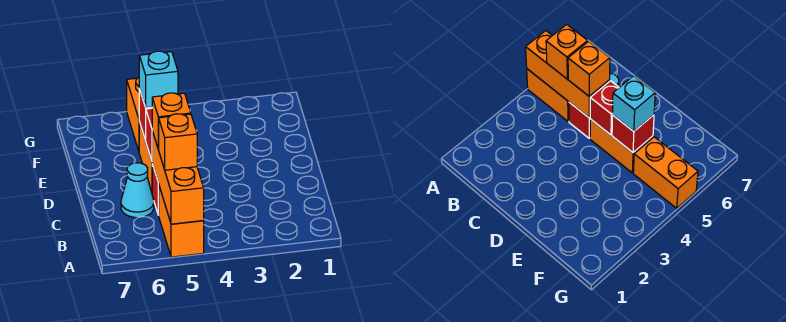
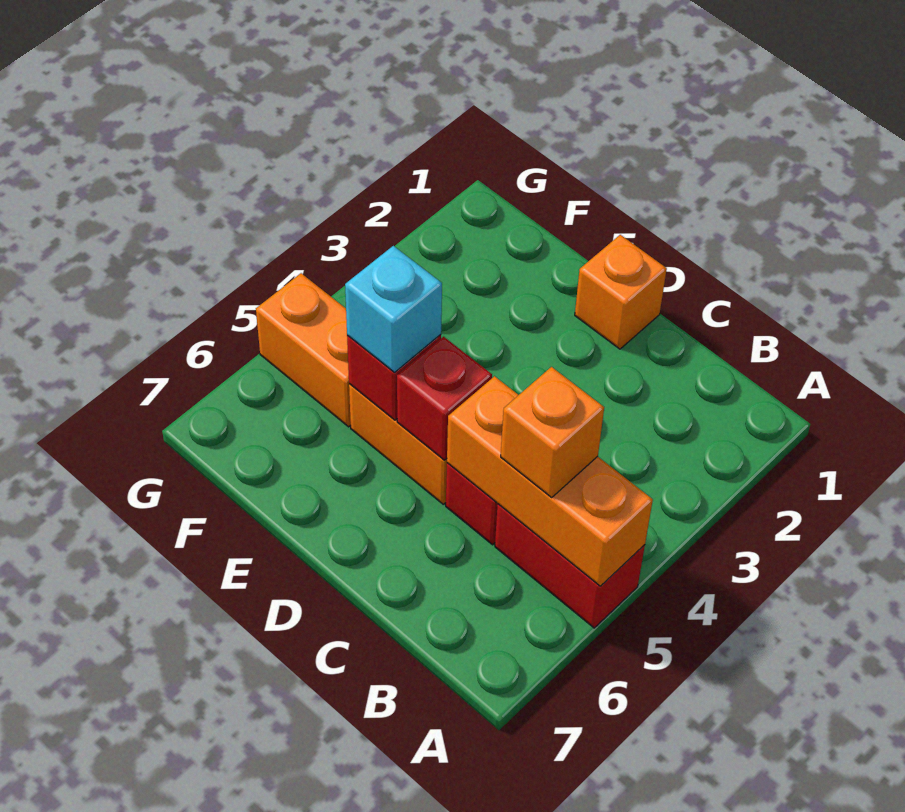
orange brick A5:B5 level 1 -> red brick A5:B5 level 1
orange brick C5 level 3 -> orange brick D1 level 1
cyan cone C6 level 1 -> none

